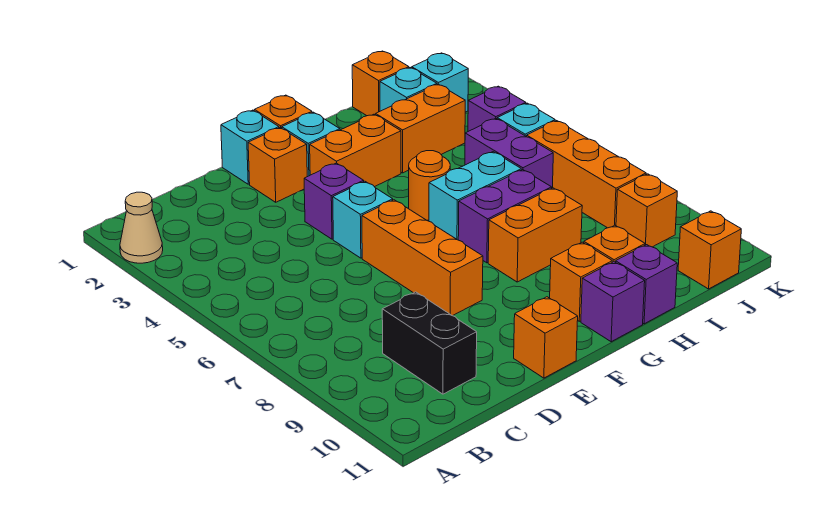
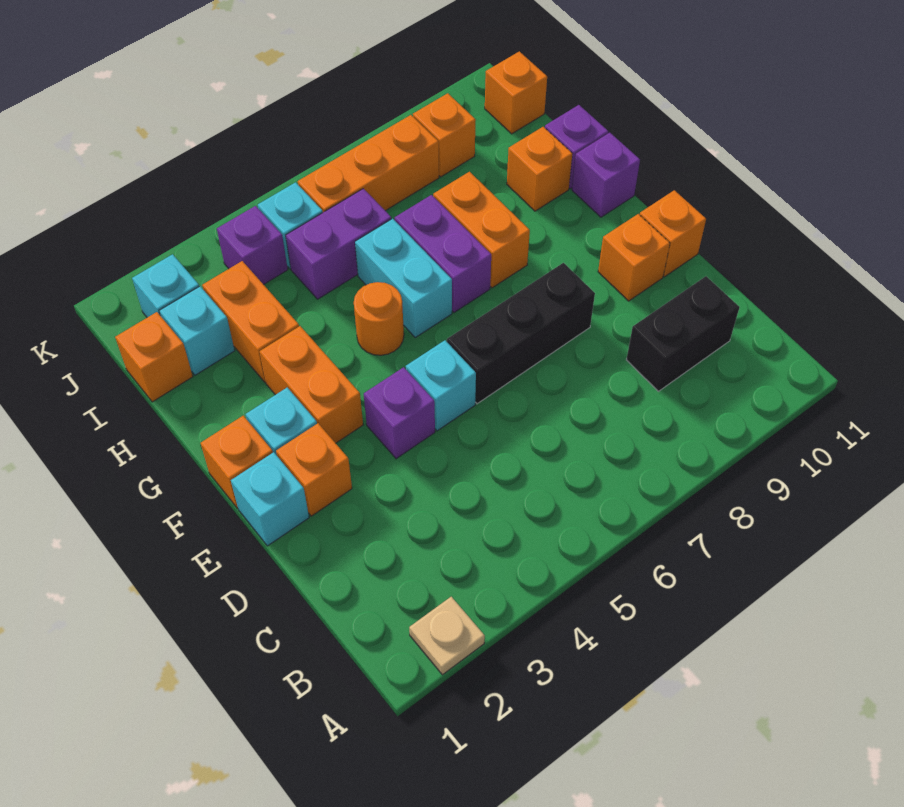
tan cone A2 level 1 -> tan plate A2 level 1
orange brick E6:E8 level 1 -> black brick E6:E8 level 1
orange brick G10 level 1 -> orange brick E10 level 1

